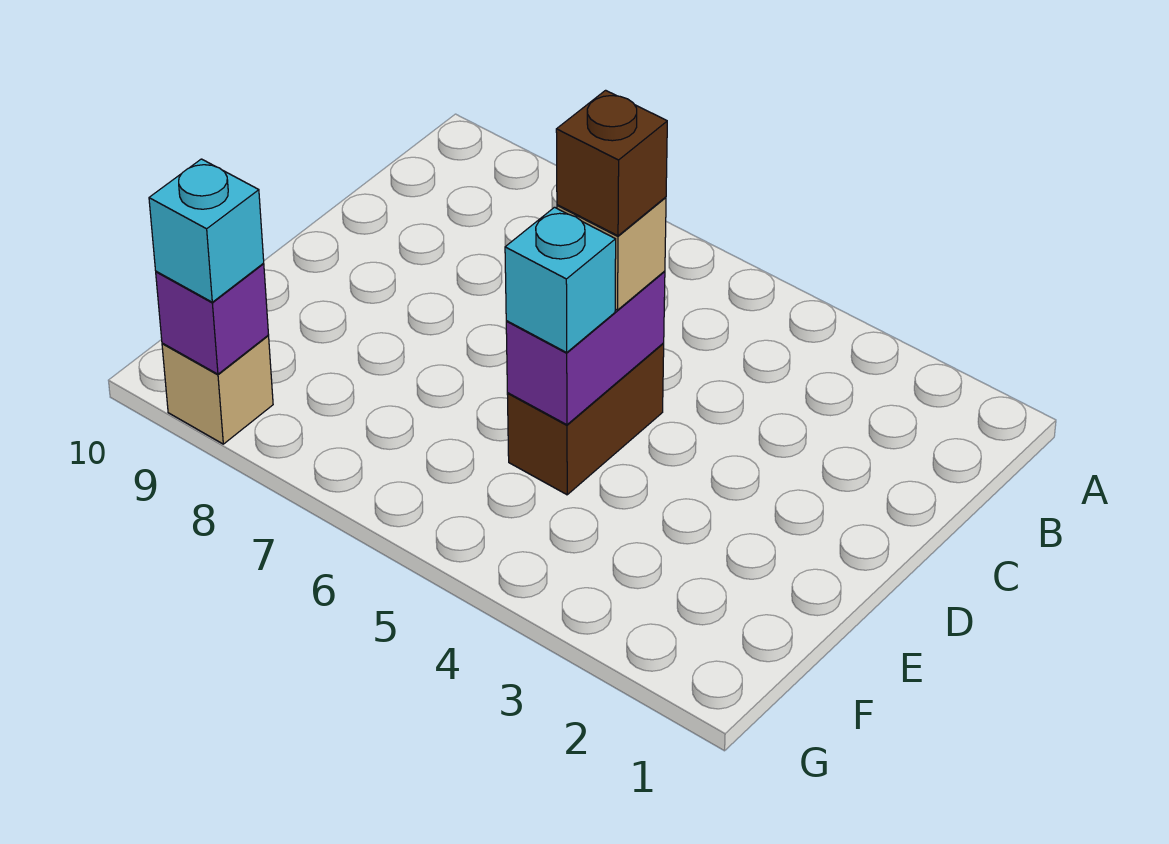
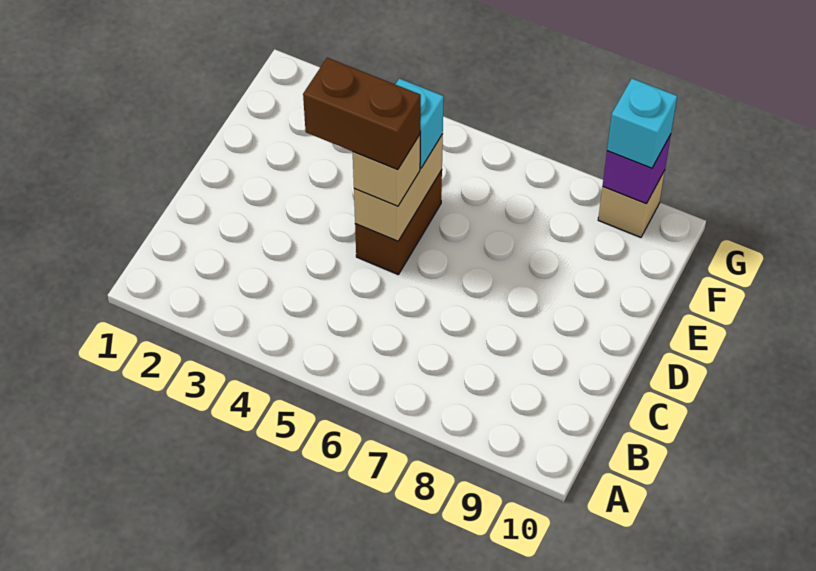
purple brick D5:E5 level 2 -> tan brick D5:E5 level 2
brown brick D5 level 4 -> brown brick D4:D5 level 4

